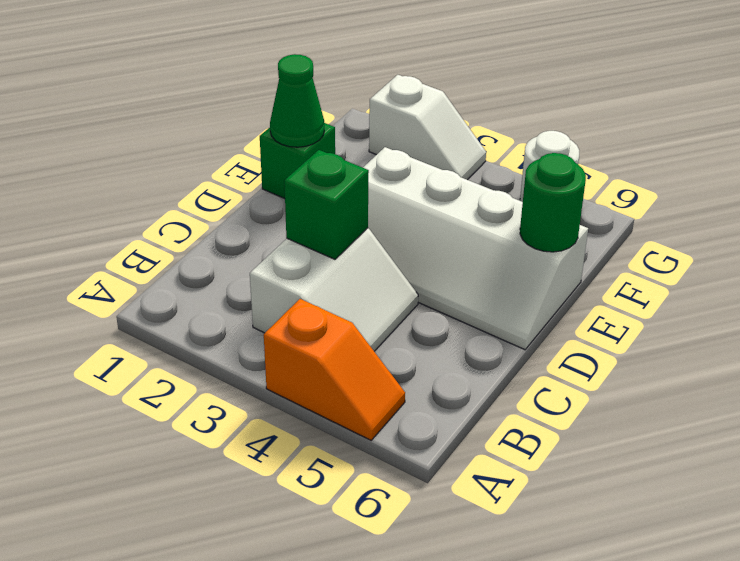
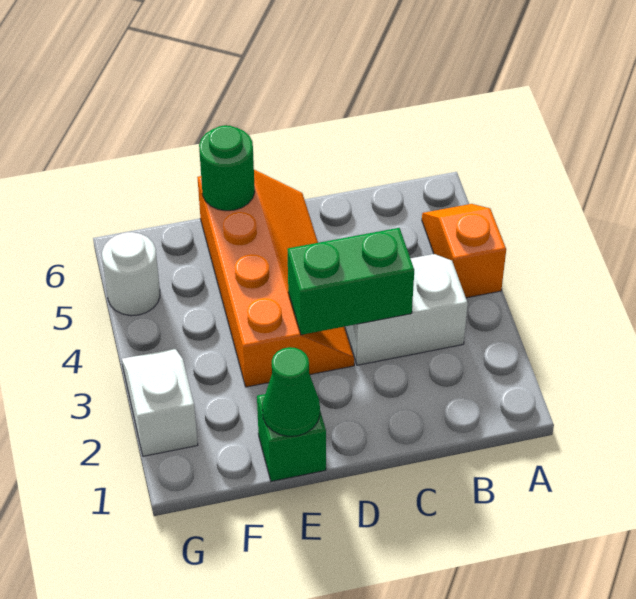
green brick C3 level 2 -> green brick C3:D3 level 2
white slope D3:E6 level 1 top E -> orange slope D3:E6 level 1 top E

